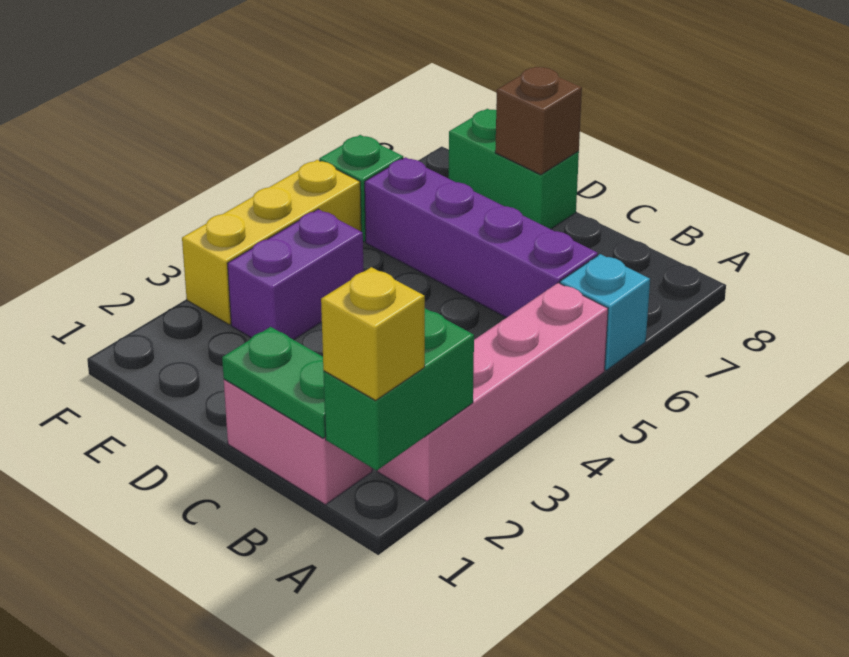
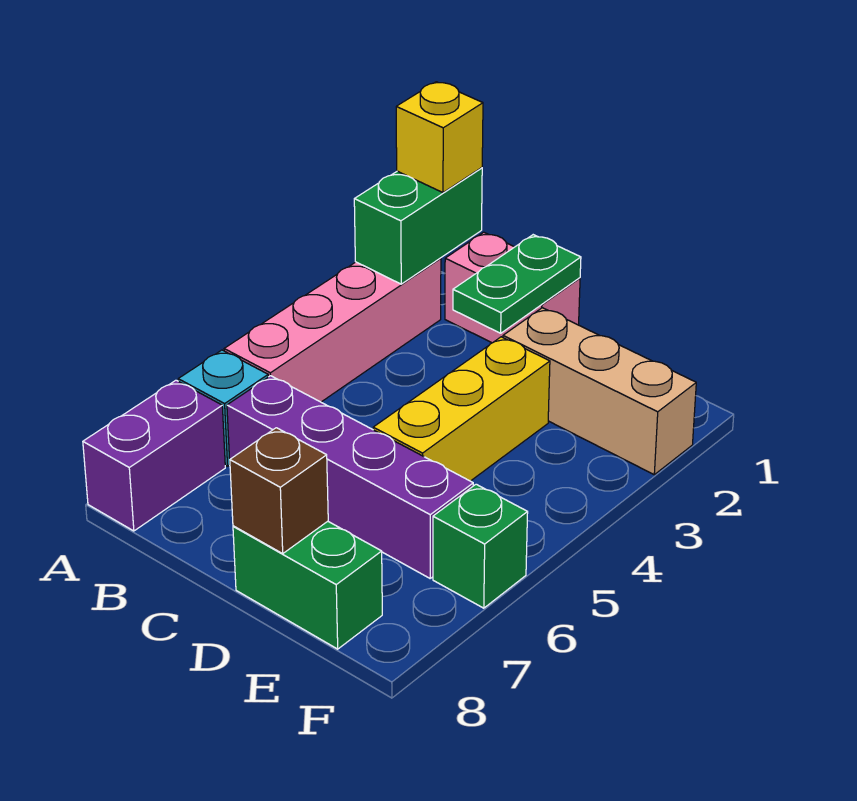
green plate B1:C1 level 2 -> green plate C1:C2 level 2
none -> tan brick D2:F2 level 1
purple brick E3:E4 level 1 -> purple brick A7:A8 level 1
yellow brick F3:F5 level 1 -> yellow brick D3:D5 level 1

